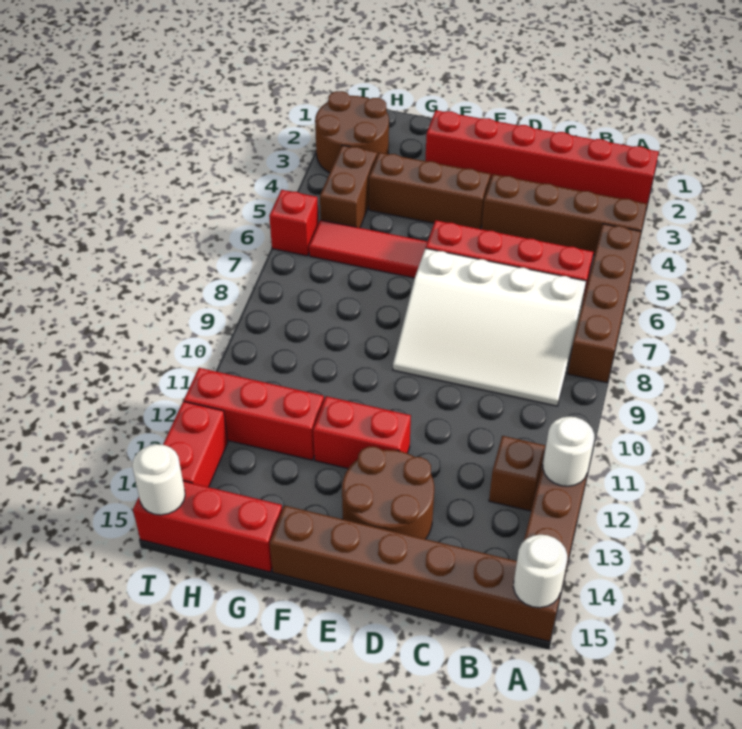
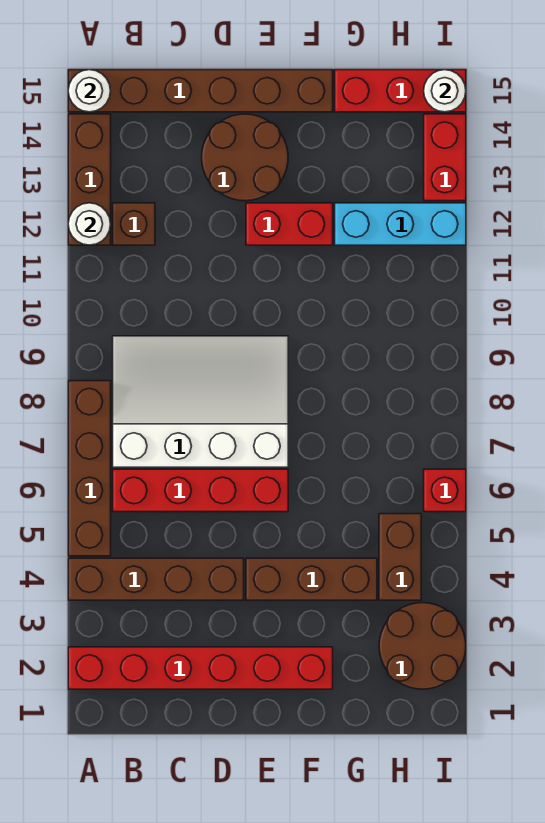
red tile F6:H6 level 1 -> none
red brick G12:I12 level 1 -> cyan brick G12:I12 level 1

